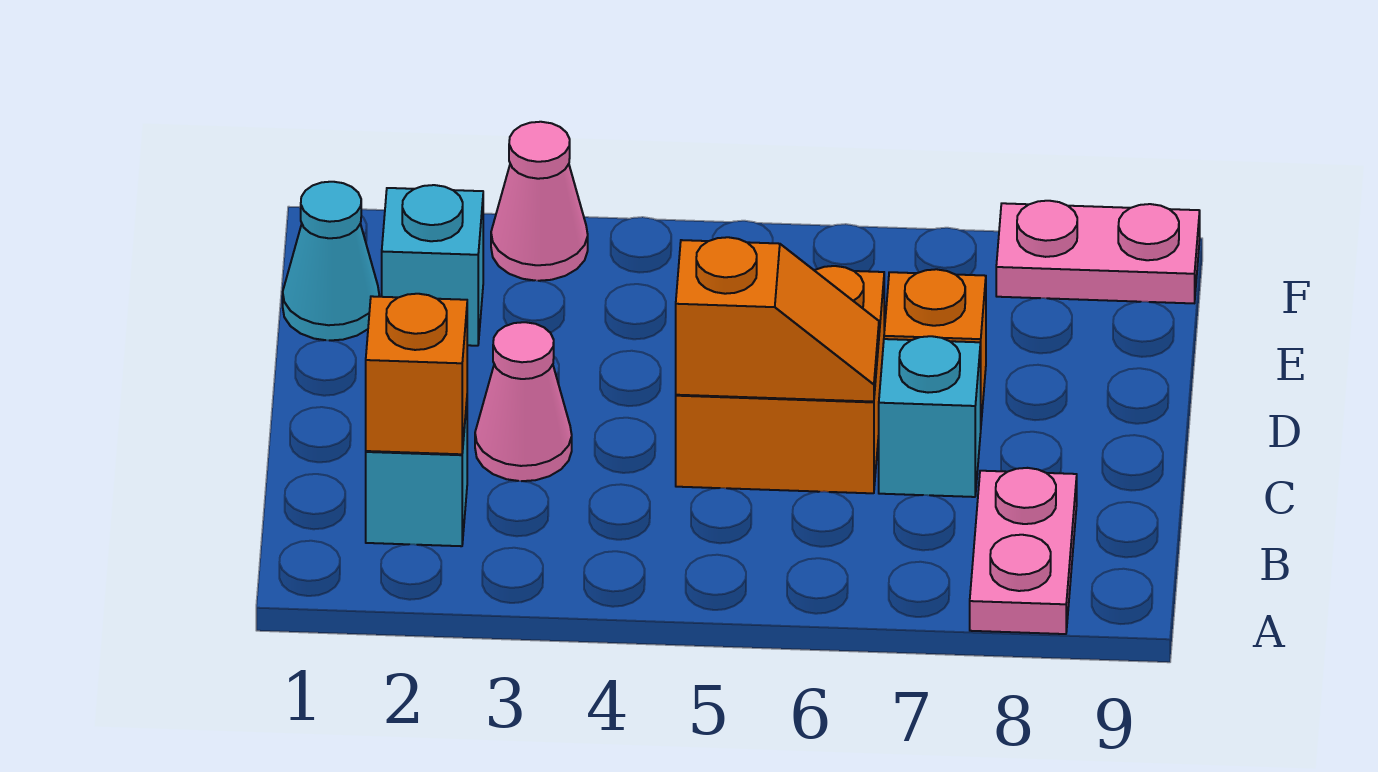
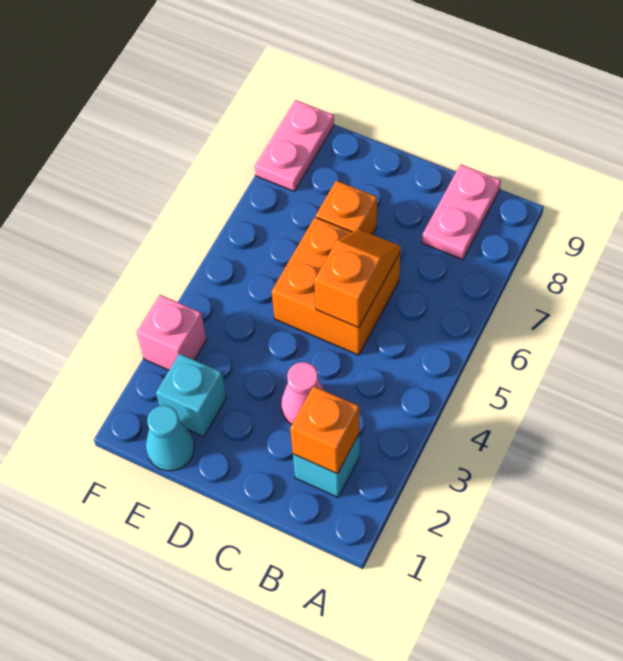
pink plate A8:B8 level 1 -> pink plate B8:B9 level 1
cyan brick C7 level 1 -> none
pink cone F3 level 1 -> pink brick F3 level 1

